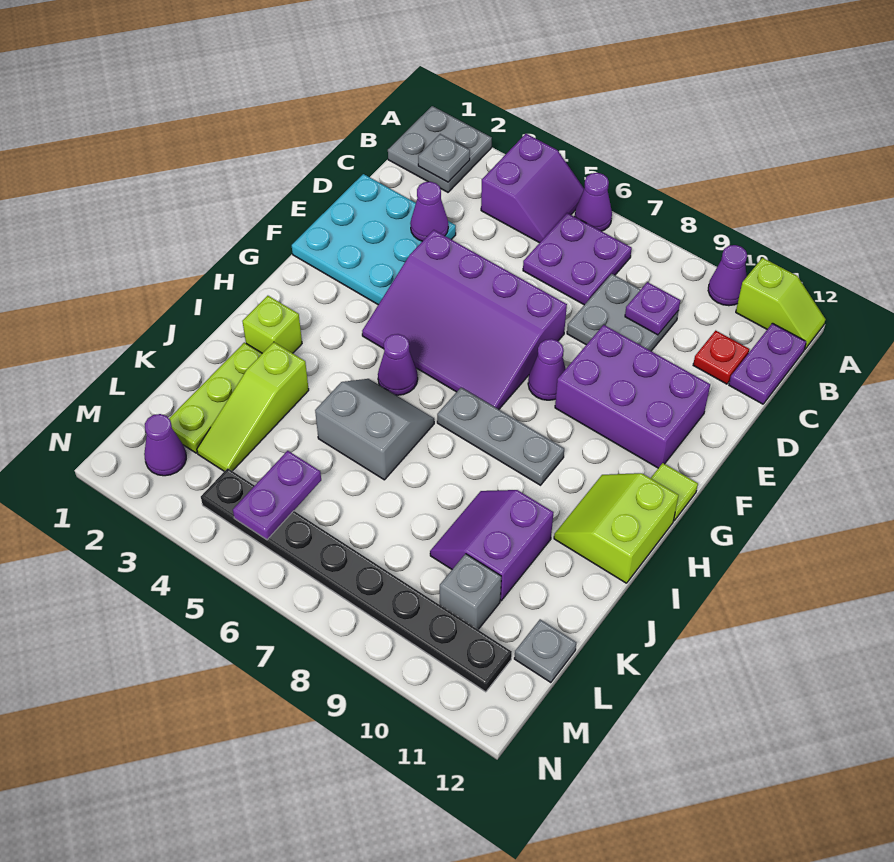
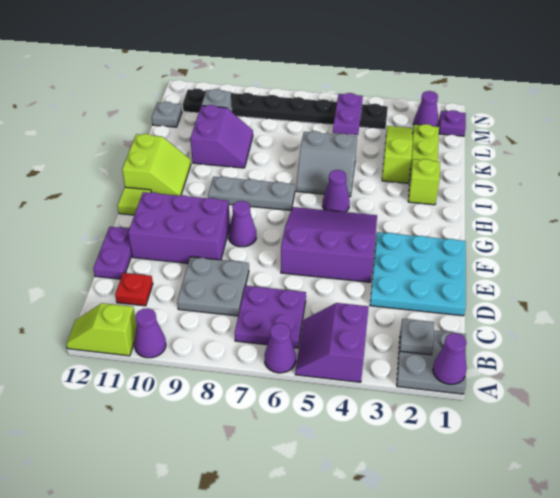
purple plate B12:C12 level 1 -> purple plate D12:E12 level 1
purple plate C9 level 2 -> purple plate M1 level 1
purple cone D3 level 2 -> purple cone A1 level 2
purple slope E4:G7 level 1 top E -> purple slope E4:G6 level 1 top E

